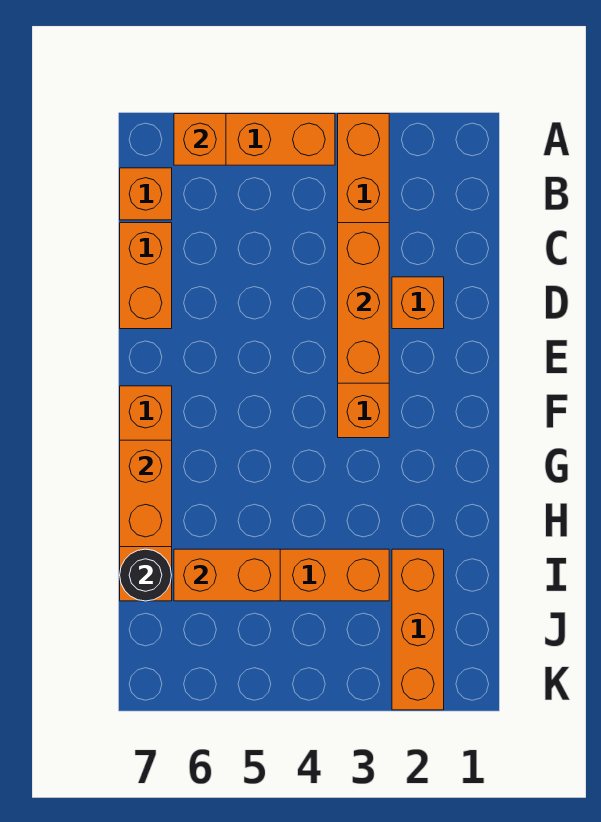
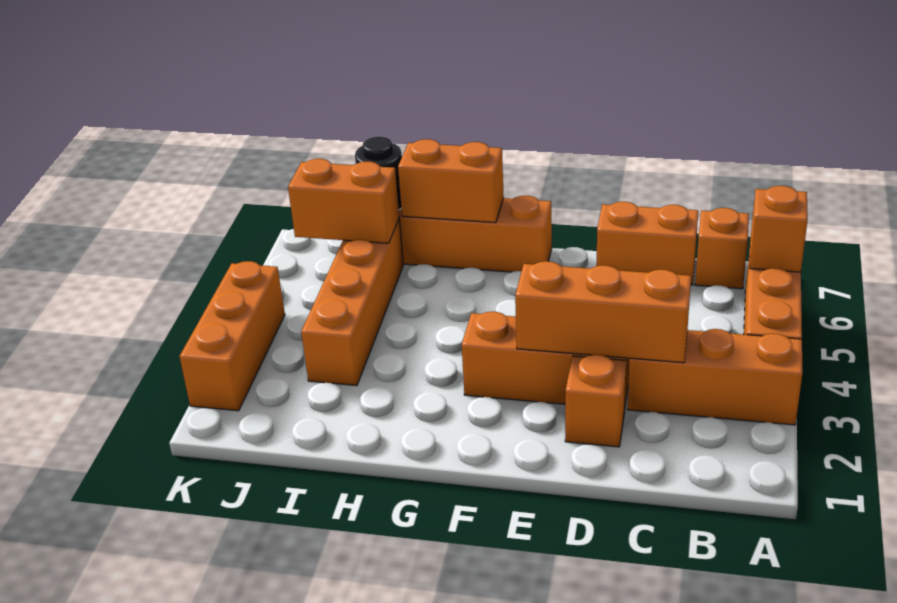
orange brick I2:K2 level 1 -> orange brick K2:K4 level 1
orange brick I5:I6 level 2 -> orange brick I6:J6 level 2

